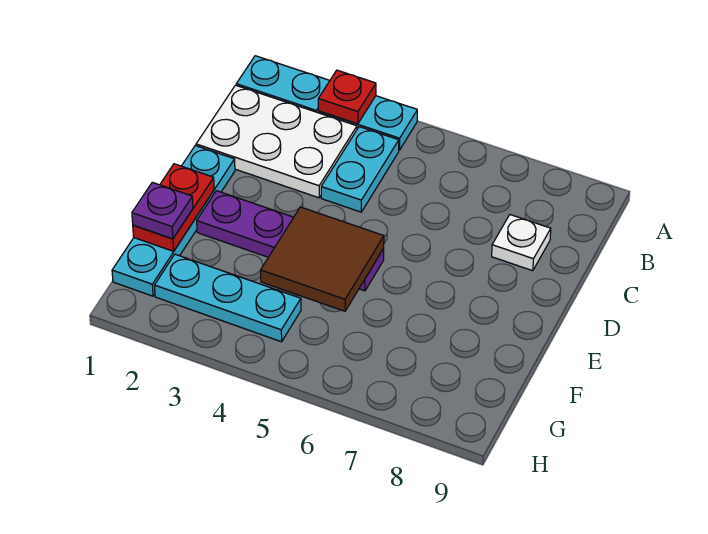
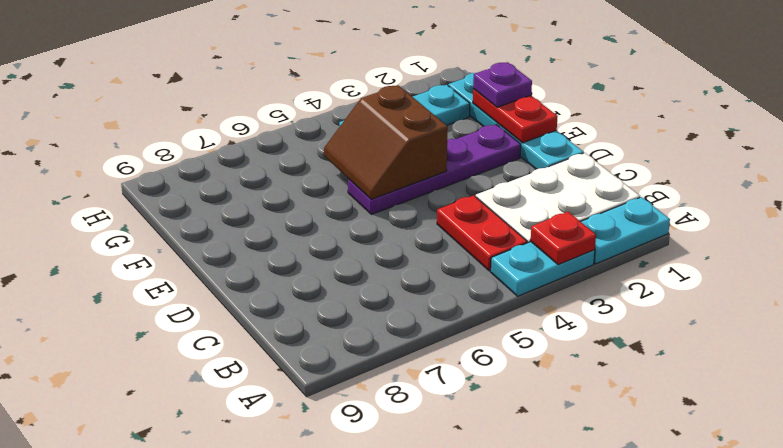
cyan plate B4:C4 level 1 -> red plate B4:C4 level 1
white plate C8 level 1 -> none
brown tile E4:F5 level 2 -> brown slope E4:F5 level 2 top 4

